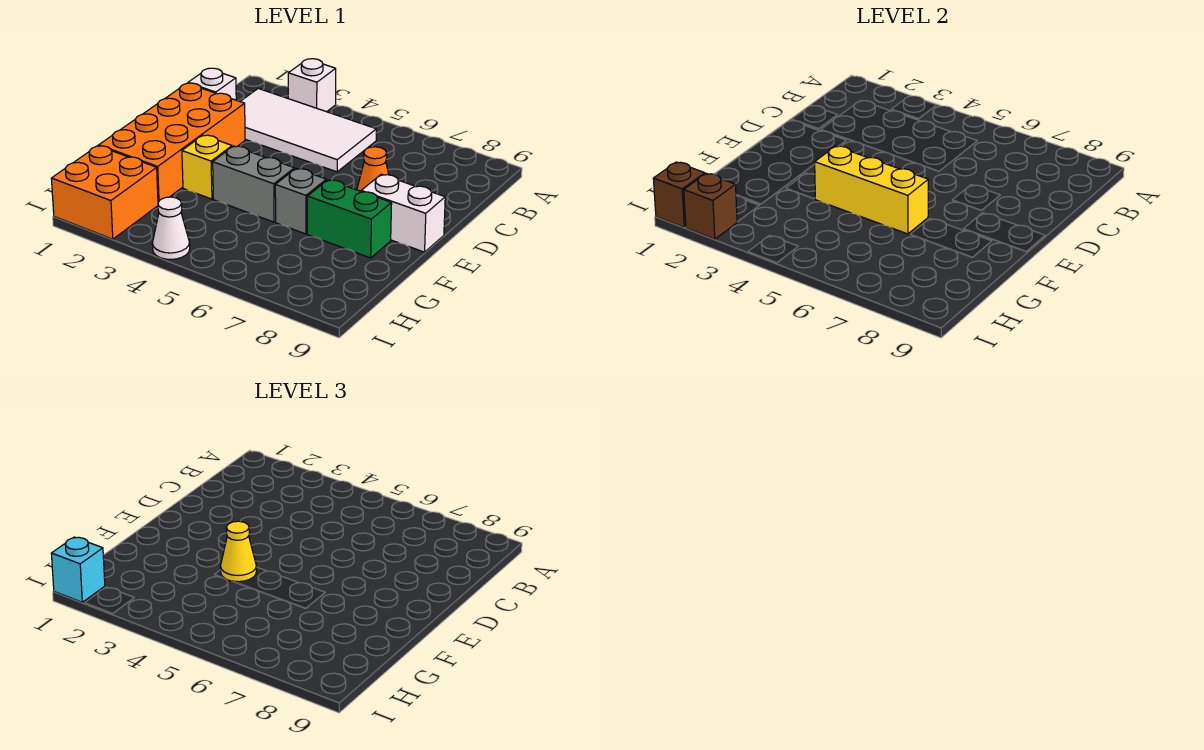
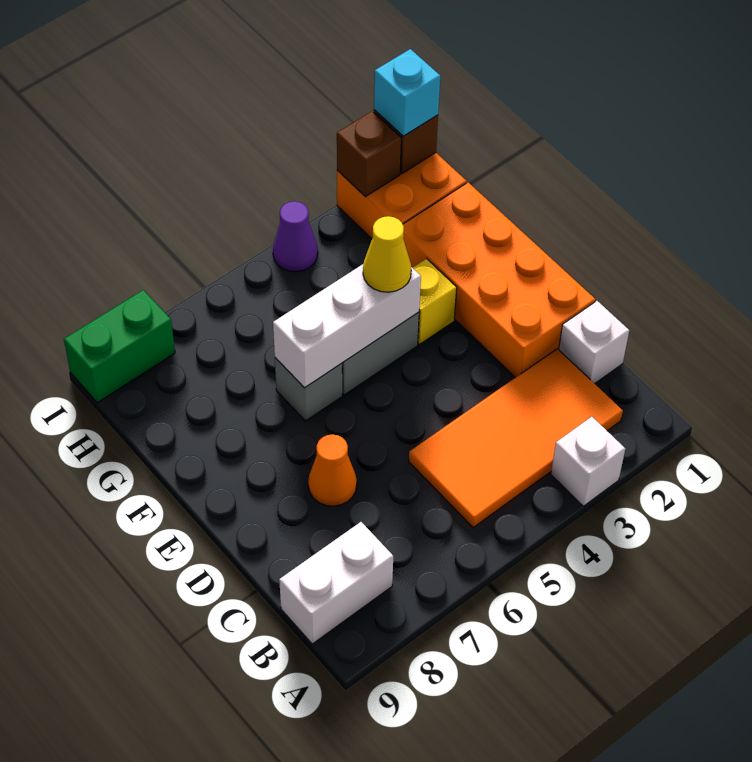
white tile B2:C5 level 1 -> orange tile B2:C5 level 1
white brick E8:E9 level 1 -> white brick B8:B9 level 1
yellow brick F4:F6 level 2 -> white brick F4:F6 level 2
green brick F7:F8 level 1 -> green brick I8:I9 level 1
white cone I4 level 1 -> purple cone I4 level 1

